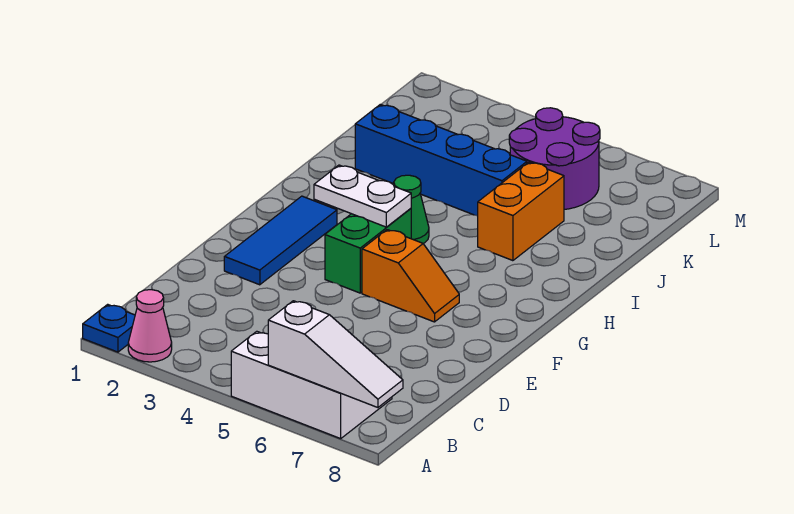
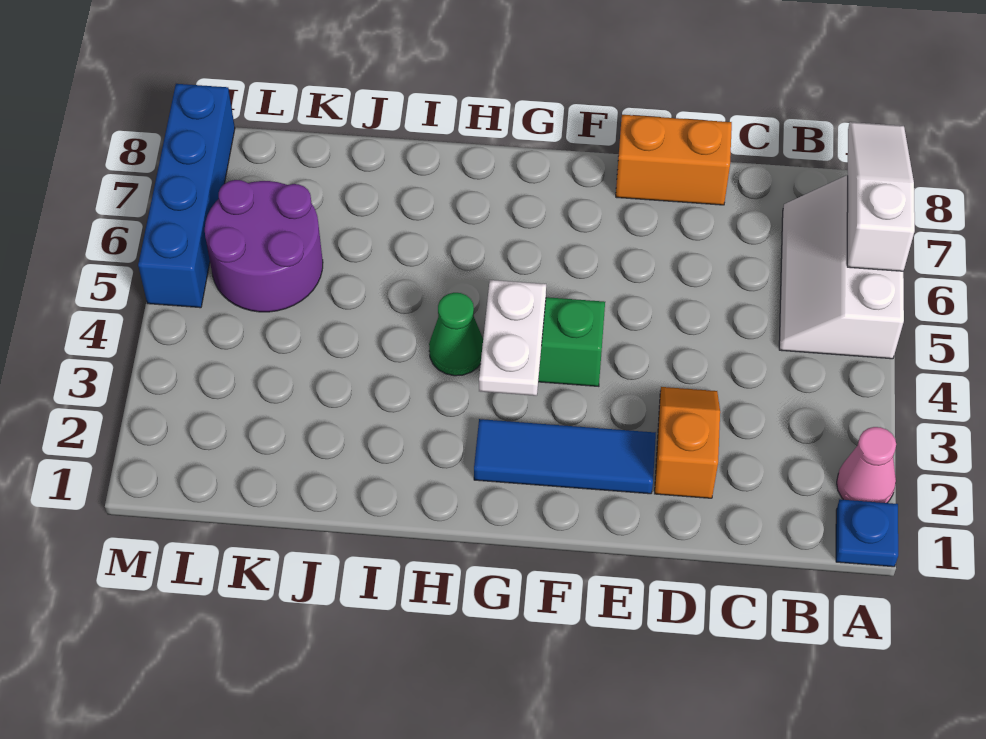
orange slope F5:F6 level 1 top 5 -> orange slope D2:D3 level 1 top 2
orange brick I6:J6 level 1 -> orange brick D8:E8 level 1
blue brick J2:J5 level 1 -> blue brick M5:M8 level 1

